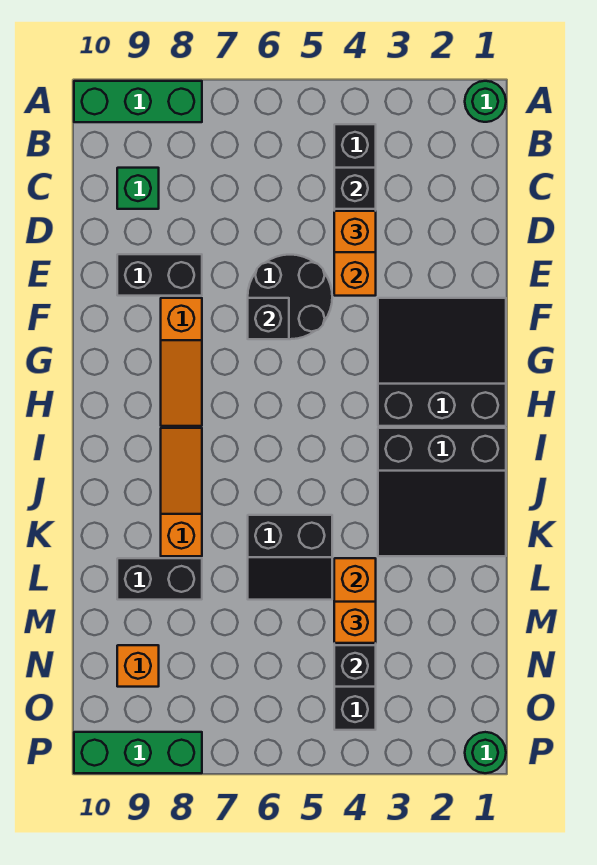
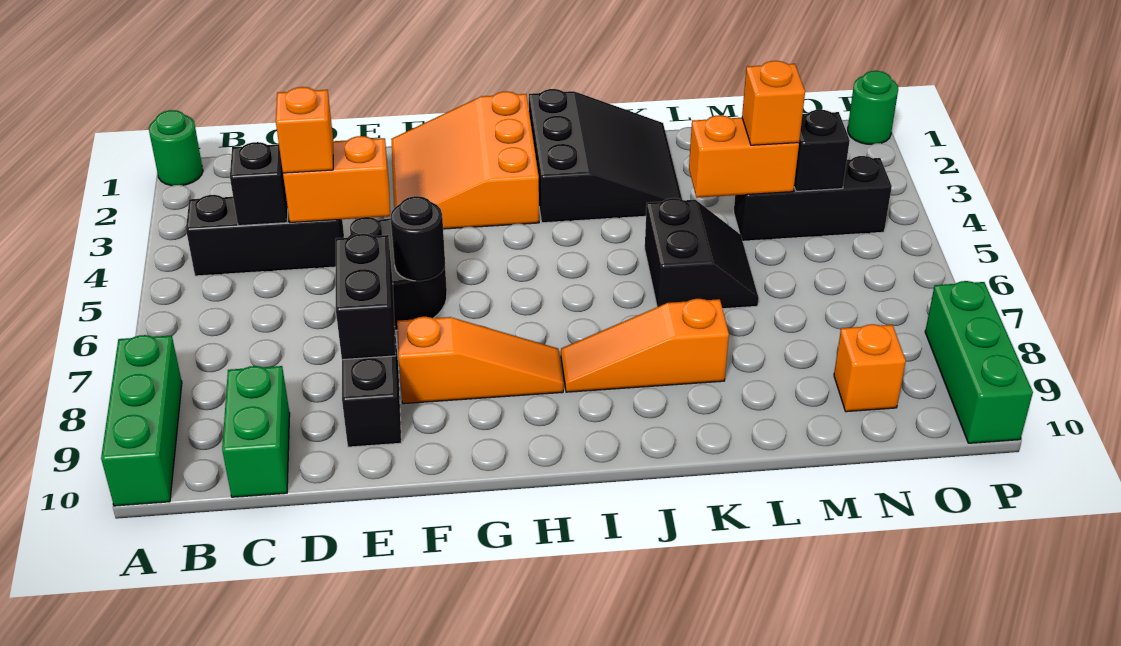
green brick C9 level 1 -> green brick C9:C10 level 1
black slope F1:H3 level 1 top H -> orange slope F1:H3 level 1 top H
black brick F6 level 2 -> black round brick F6 level 2
black brick L8:L9 level 1 -> black brick E7:E8 level 2

